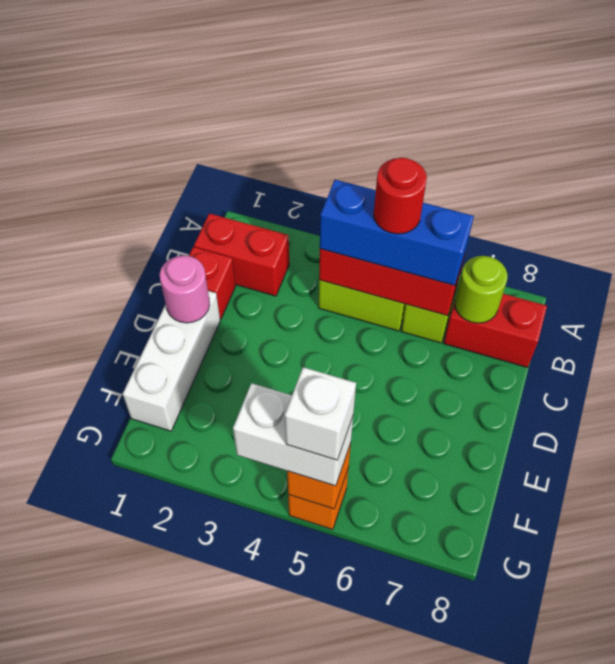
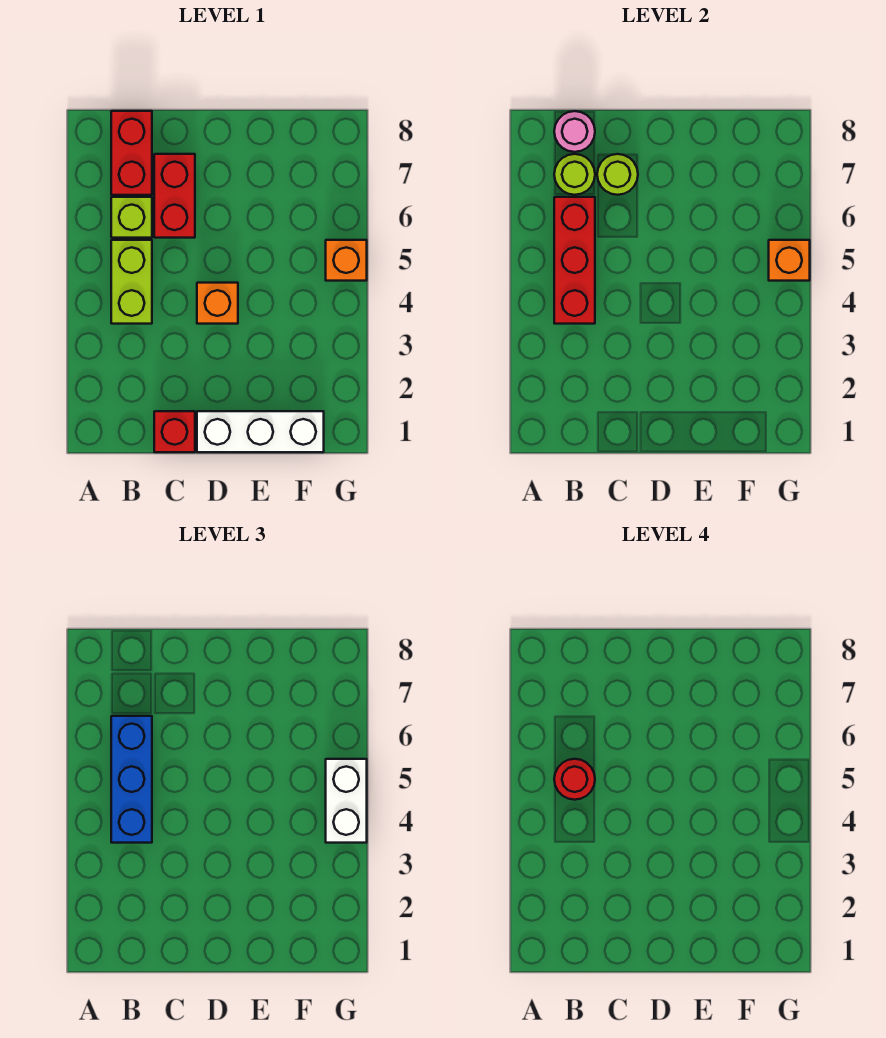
red brick B1:B2 level 1 -> red brick C6:C7 level 1
none -> lime round brick C7 level 2
pink round brick D1 level 2 -> pink round brick B8 level 2
none -> orange brick D4 level 1
white brick G5 level 4 -> none

